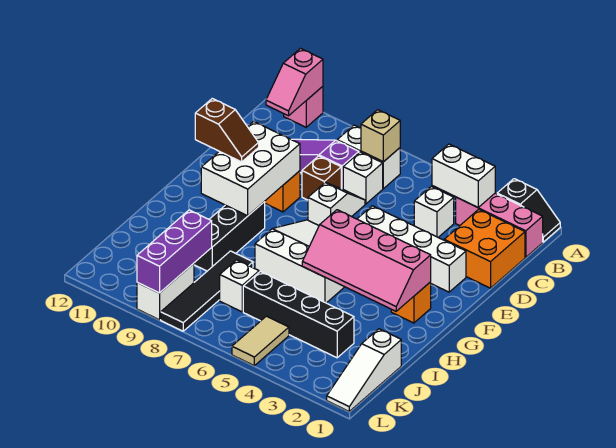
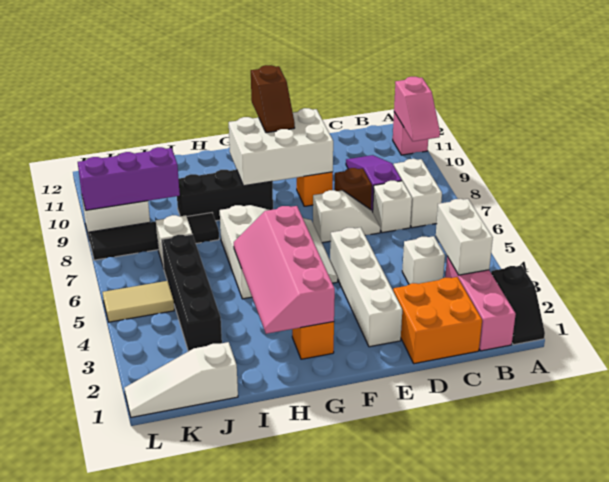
pink slope A11:B11 level 2 top A -> pink slope A10:A11 level 2 top 11
tan brick B7 level 2 -> none

